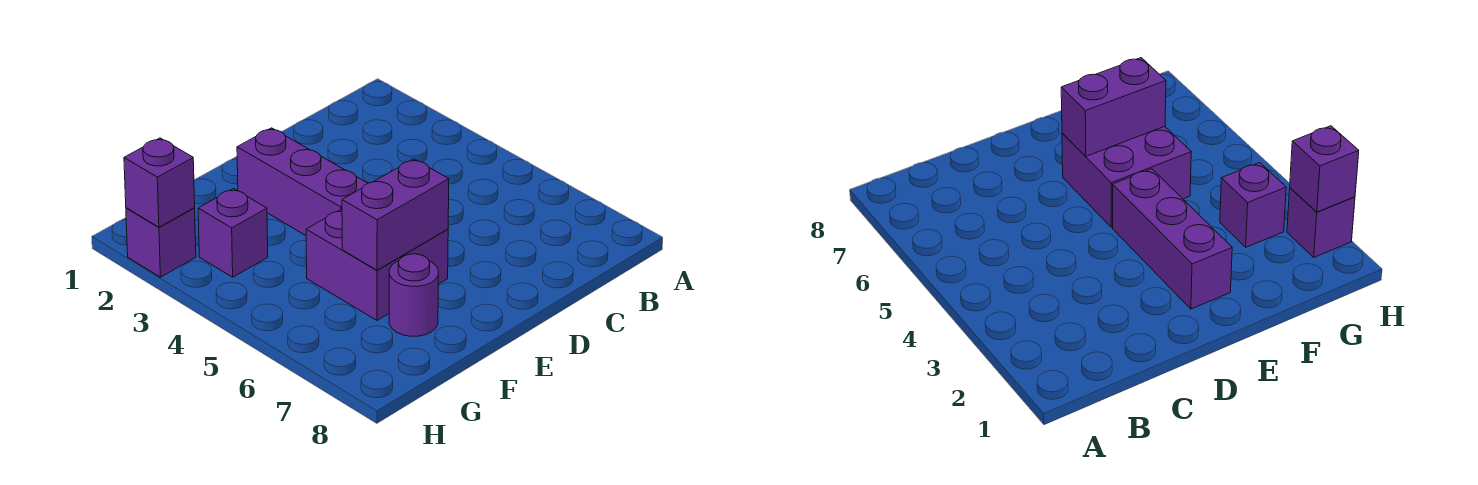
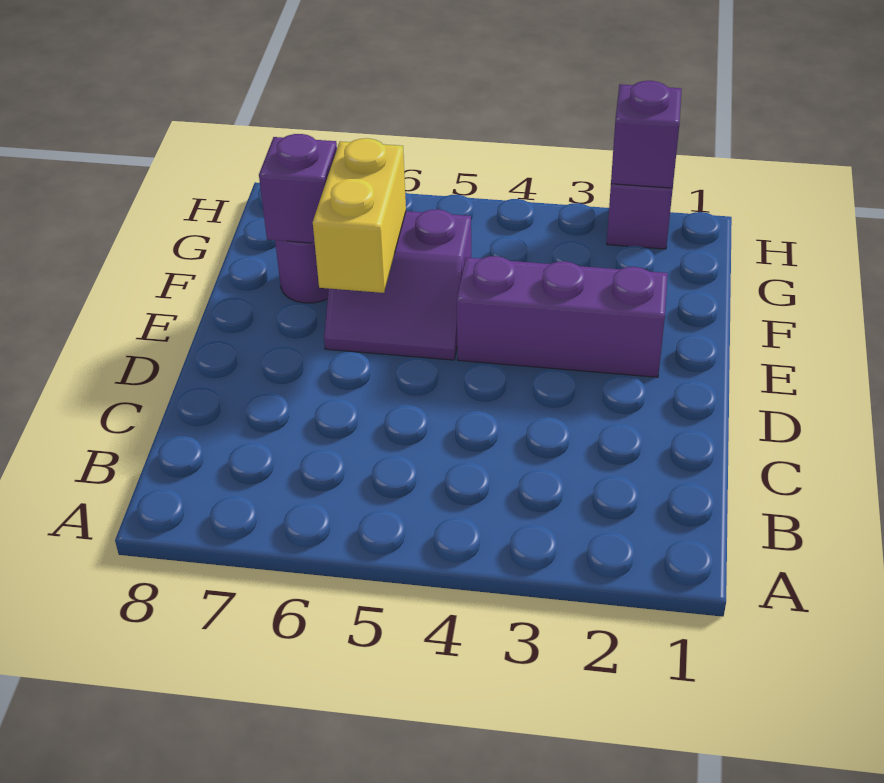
purple brick E5:F6 level 1 -> purple slope E5:F6 level 1 top F
purple brick E6:F6 level 2 -> yellow brick E6:F6 level 2
purple brick G3 level 1 -> purple brick F7 level 2

